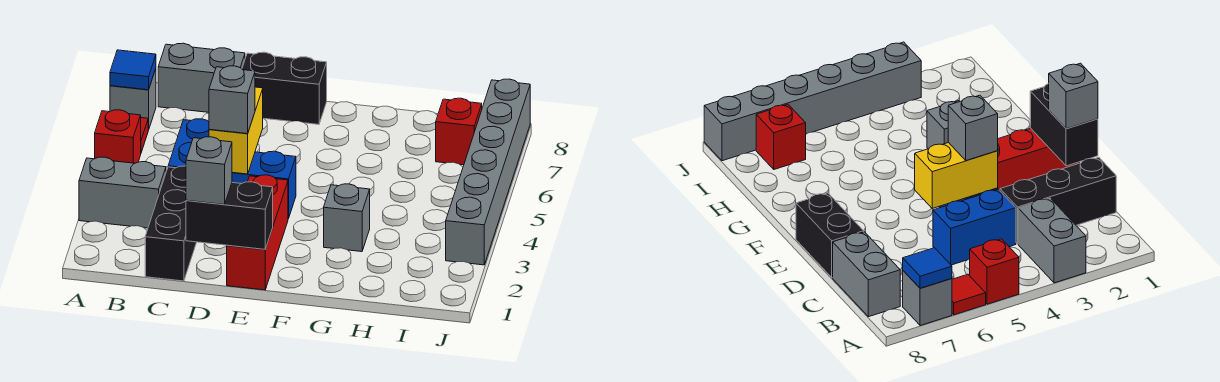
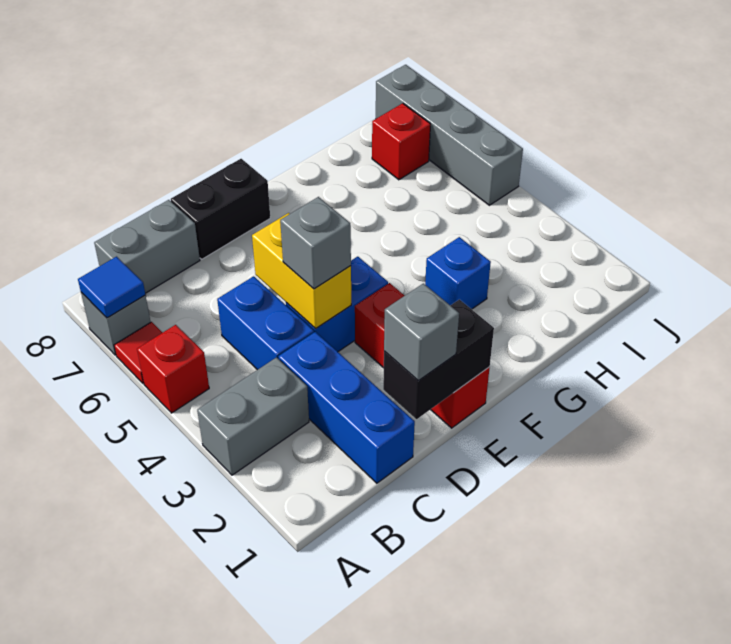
black brick C1:C3 level 1 -> blue brick C1:C3 level 1
grey brick G3 level 1 -> blue brick G3 level 1
grey brick J3:J8 level 1 -> grey brick J5:J8 level 1

